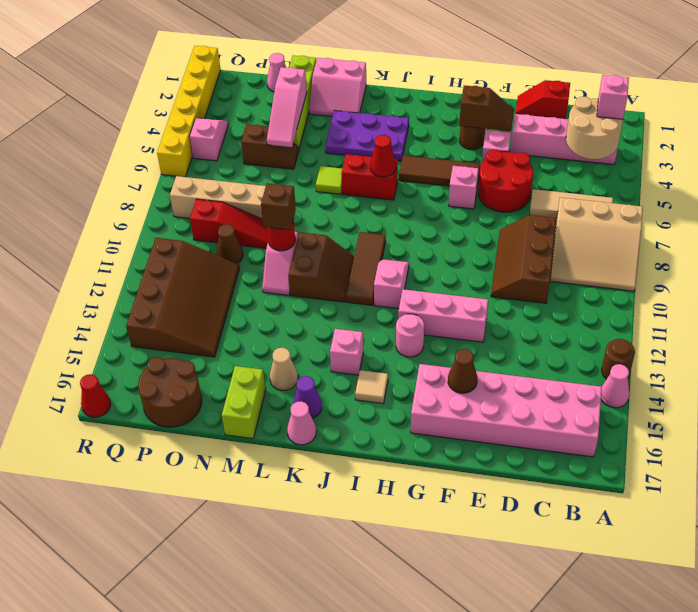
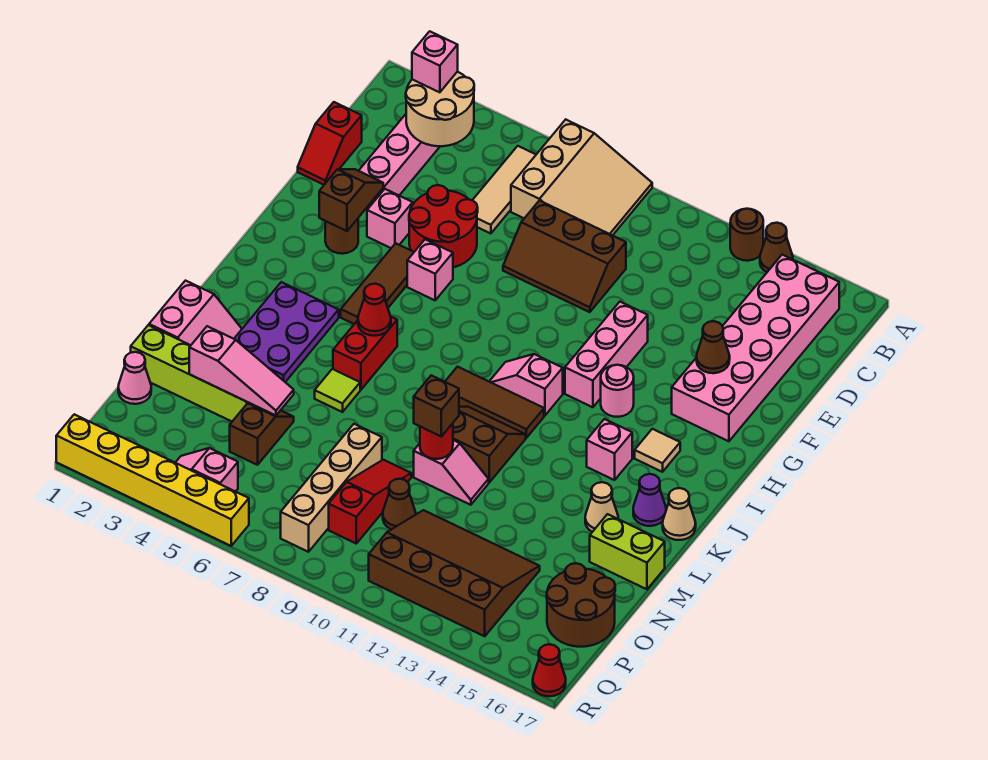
pink cone A14 level 1 -> brown cone A14 level 1
pink cone K17 level 1 -> tan cone K17 level 1

